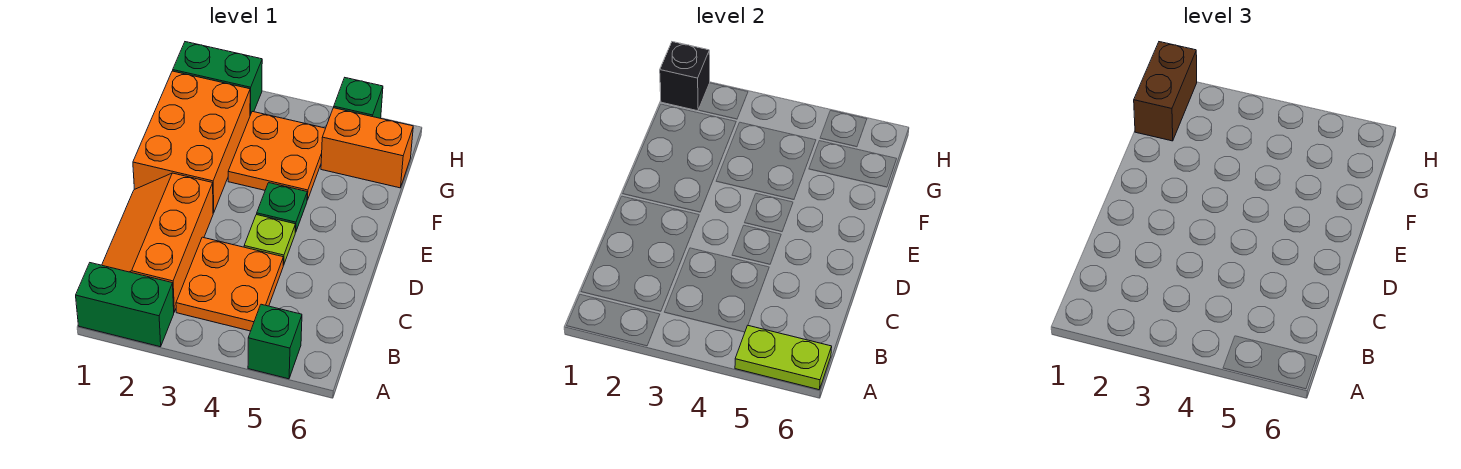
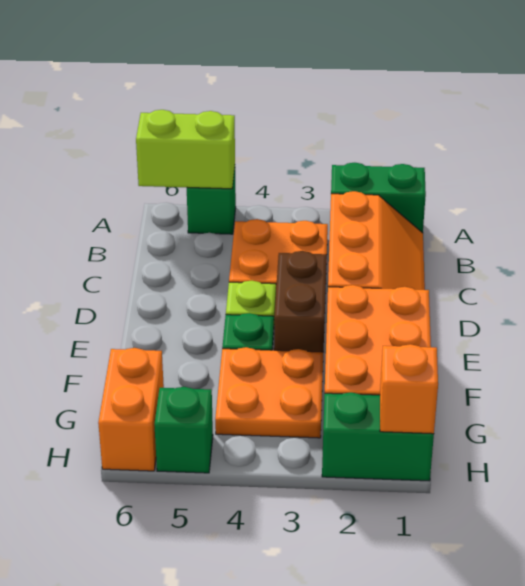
lime plate A5:A6 level 2 -> lime brick A5:A6 level 2
brown brick G1:H1 level 3 -> brown brick D3:E3 level 1
orange brick G5:G6 level 1 -> orange brick G6:H6 level 1
black brick H1 level 2 -> orange brick H1 level 2

